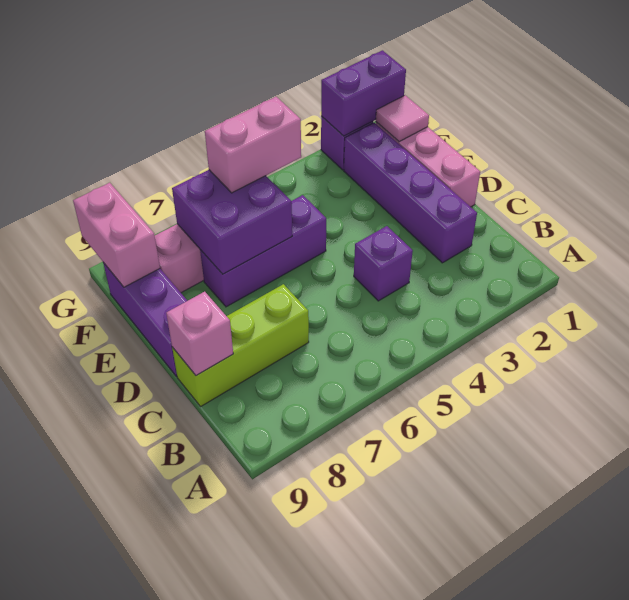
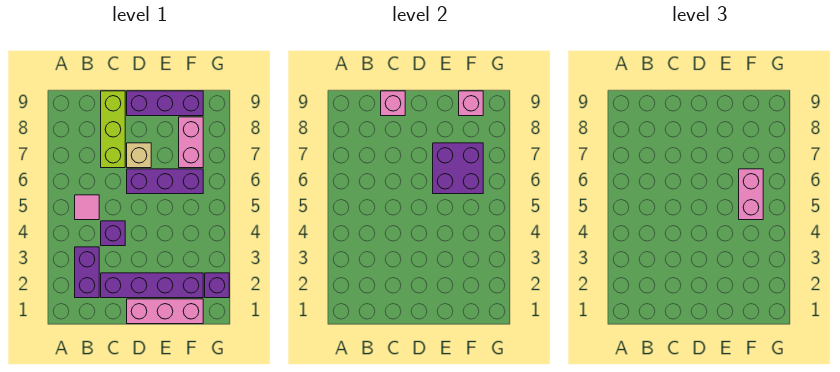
none -> tan brick D7 level 1
purple brick E5:E7 level 1 -> purple brick D6:F6 level 1
pink tile F1 level 2 -> pink tile B5 level 1
pink brick F9:G9 level 2 -> pink brick F9 level 2
purple brick G1:G2 level 2 -> purple brick B2:B3 level 1

